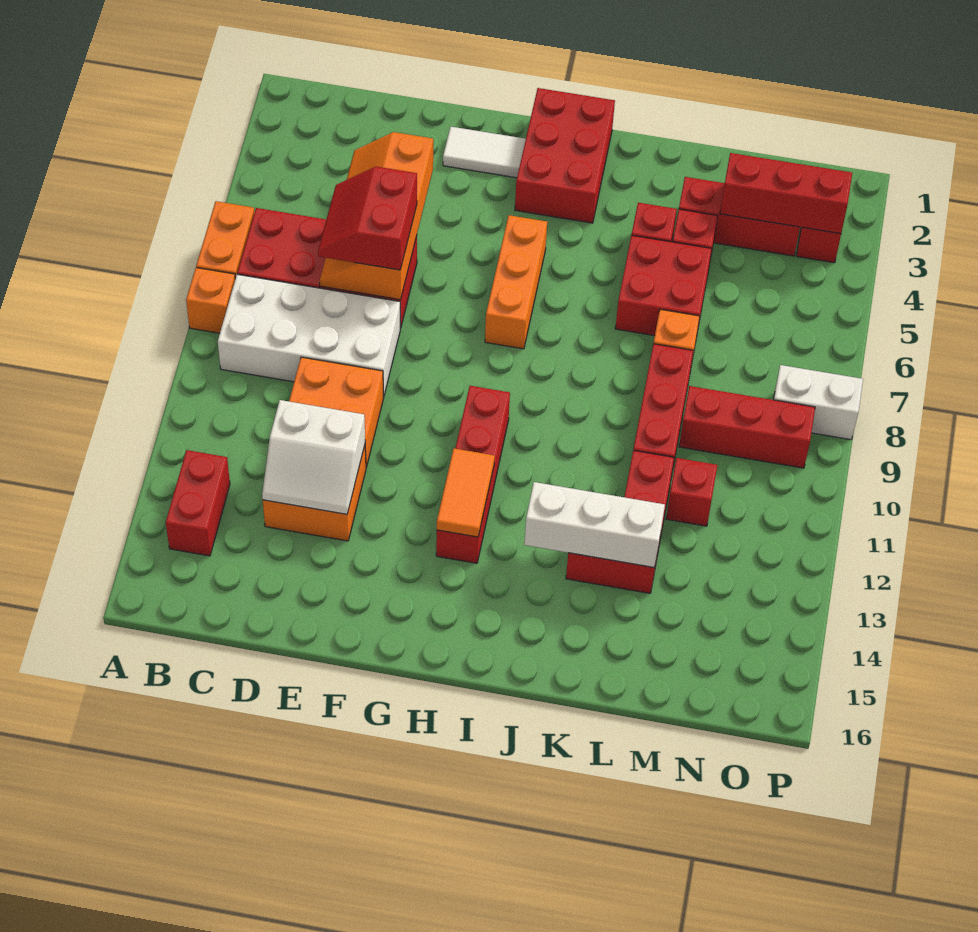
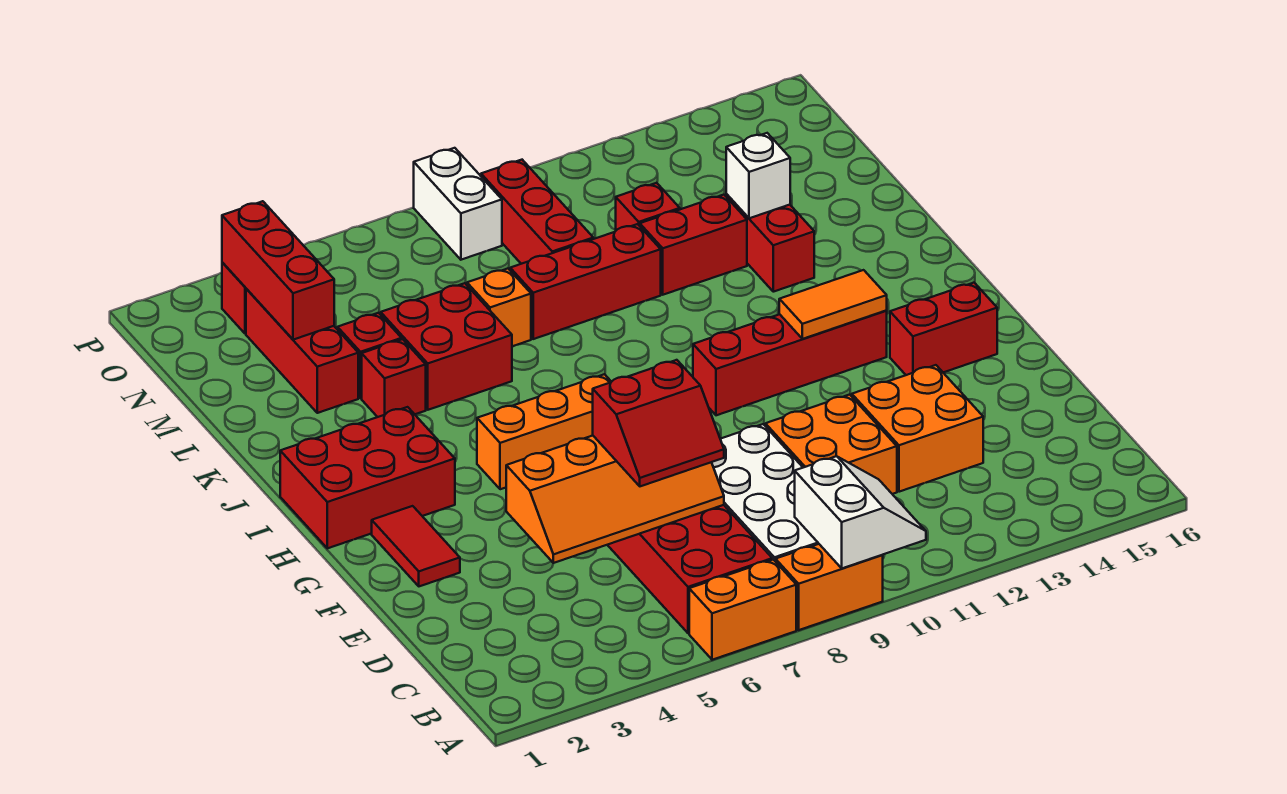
orange brick A8 level 1 -> orange brick A8:A9 level 1
red brick B13:B14 level 1 -> red brick G14:G15 level 1
white slope D12:E13 level 2 top 12 -> white slope A9:B10 level 2 top 9
white tile F2:G2 level 1 -> red tile F2:G2 level 1
white brick J13:L13 level 2 -> white brick L13 level 2

